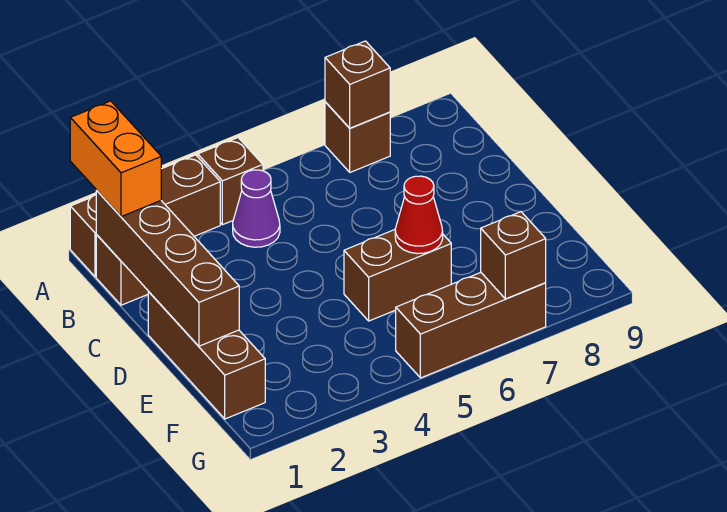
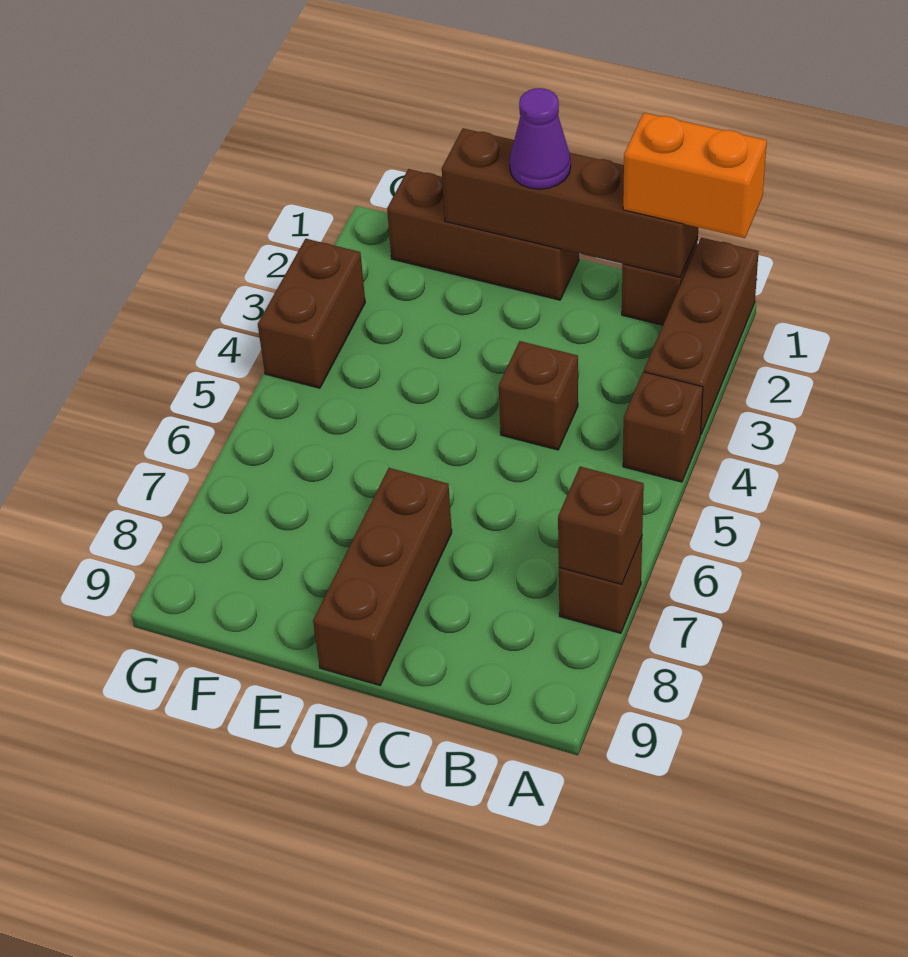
purple cone B4 level 1 -> purple cone D1 level 3
brown brick E5:E6 level 1 -> brown brick G3:G4 level 1
red cone E6 level 2 -> none
brown brick G5:G7 level 1 -> brown brick D7:D9 level 1
brown brick G7 level 2 -> brown brick C4 level 1

